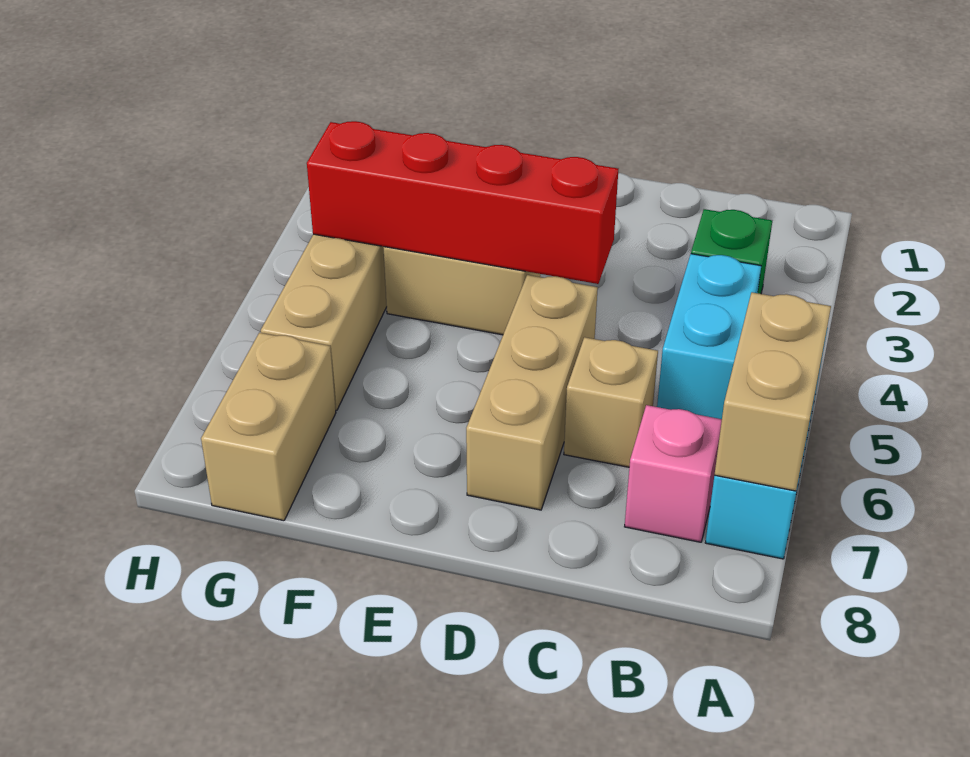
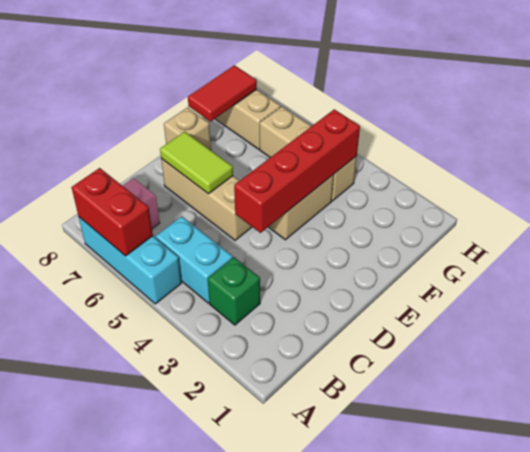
tan brick A6:A7 level 2 -> red brick A6:A7 level 2
tan brick C6 level 1 -> tan brick E8 level 1
none -> lime tile D6:D7 level 2
none -> red tile F8:G8 level 2

